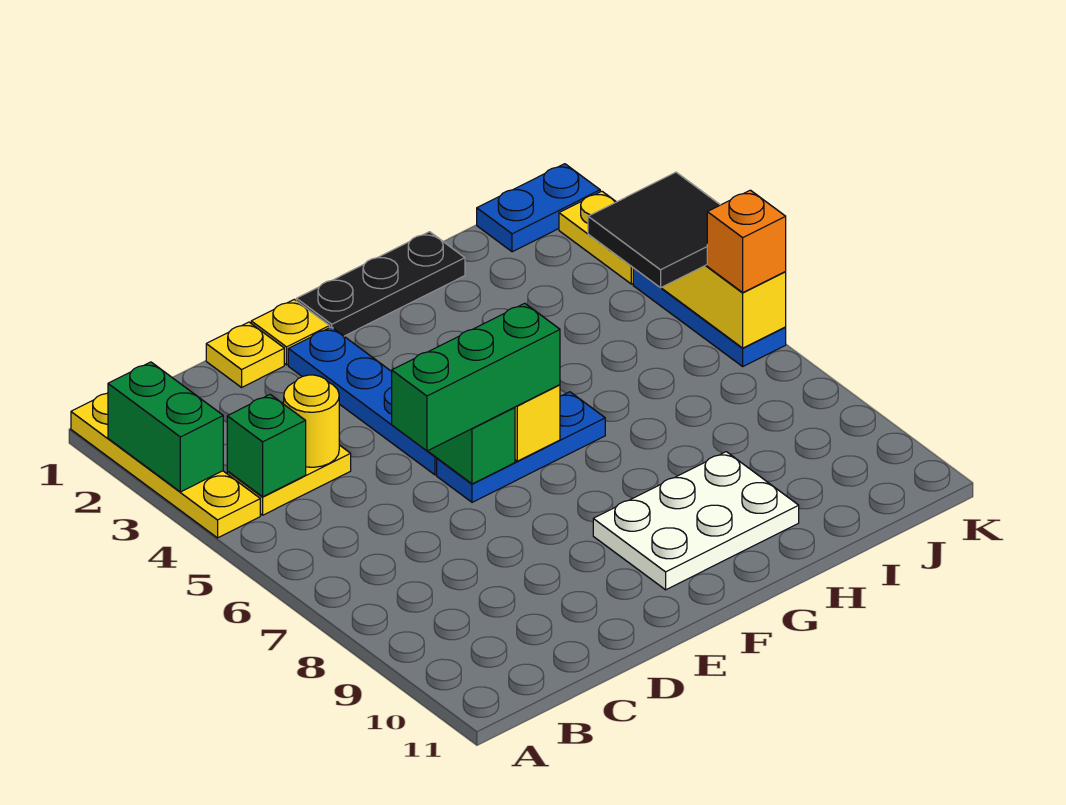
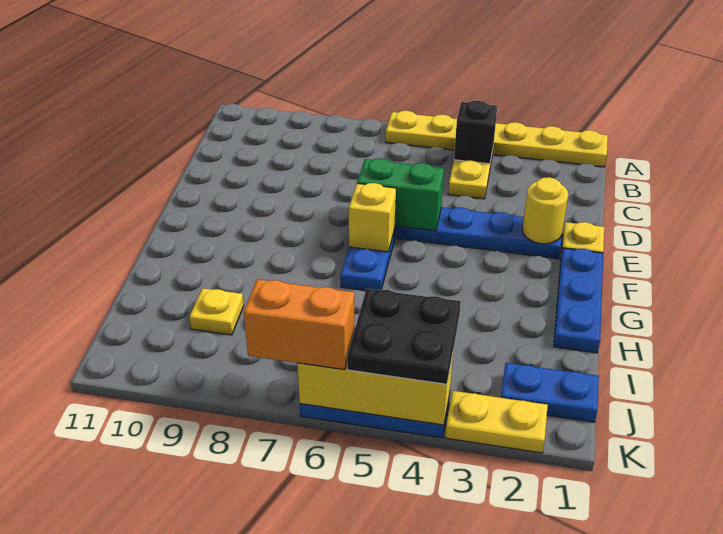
yellow plate A1:A4 level 1 -> yellow plate A1:A6 level 1
green brick A2:A3 level 2 -> none
green brick B4 level 2 -> black brick B4 level 2
yellow round brick C4 level 2 -> yellow round brick E2 level 2
yellow plate D1 level 1 -> yellow plate I9 level 1
green brick D6:F6 level 3 -> none
black plate F1:H1 level 1 -> blue plate F1:H1 level 1
white plate F9:H10 level 1 -> none
blue plate J1:K1 level 1 -> blue plate J1:J2 level 1
black tile J4:K5 level 3 -> black plate J4:K5 level 3
orange brick K6 level 3 -> orange brick K6:K7 level 3

